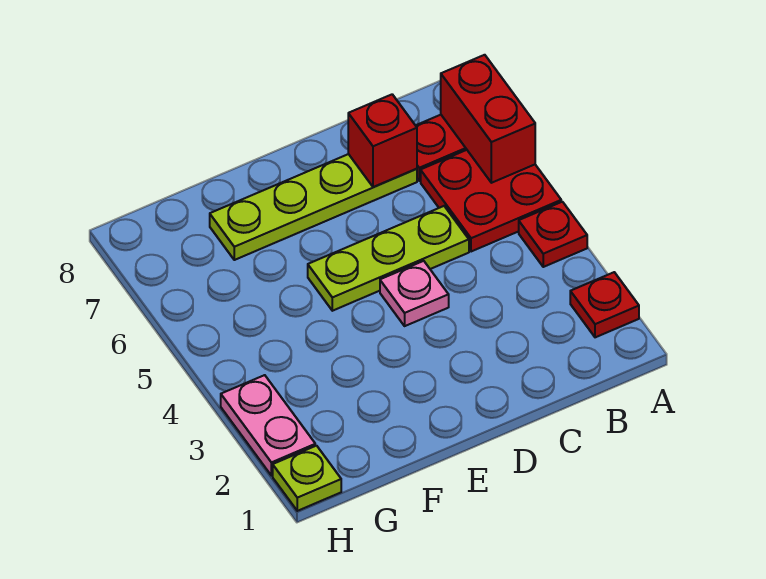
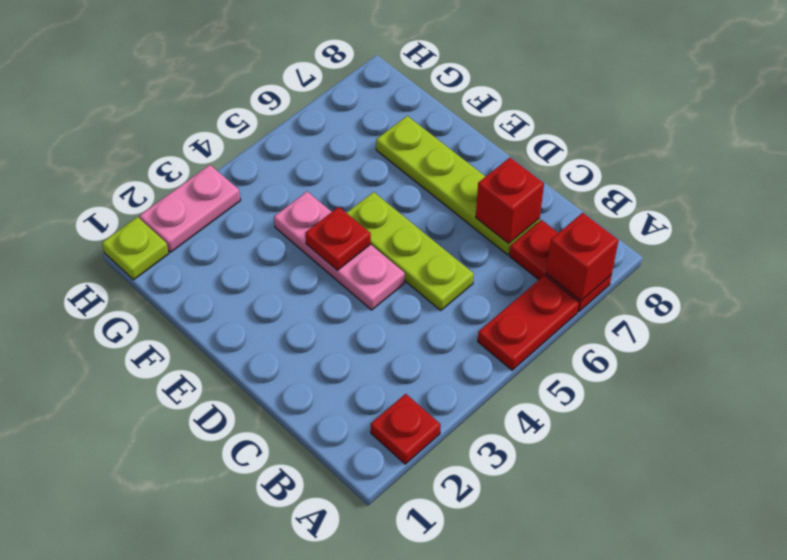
red plate A4 level 1 -> red plate E4 level 2
red plate A5:B6 level 1 -> red plate A5:A6 level 1
red brick A6:A7 level 2 -> red brick A7 level 2
pink plate D4 level 1 -> pink plate D4:F4 level 1

